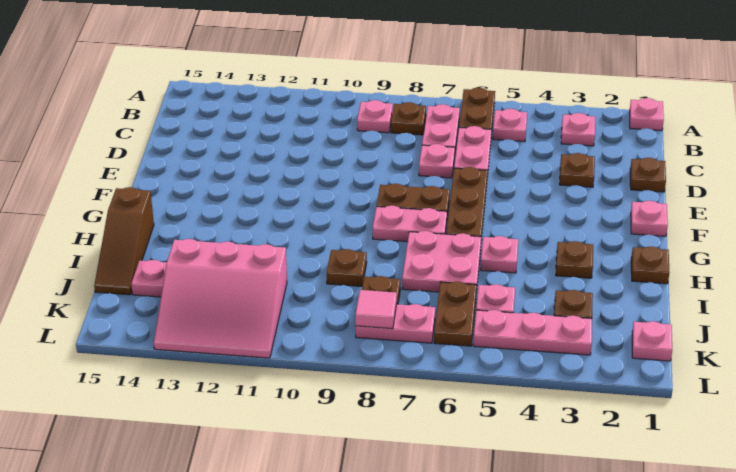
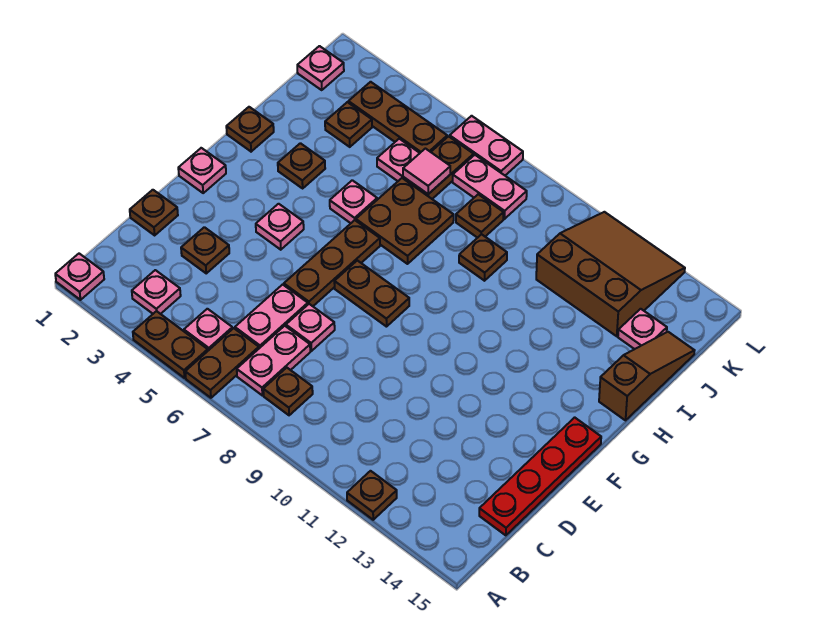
none -> brown plate A4:A5 level 1
none -> brown plate A12 level 1
pink plate B9 level 1 -> pink plate F4 level 1
none -> red plate C15:F15 level 1
pink plate G7:G8 level 1 -> pink plate L6:L7 level 1
pink plate H6:I7 level 1 -> brown plate H6:I7 level 1
pink slope J11:L13 level 1 top J -> brown slope J11:L13 level 1 top J
pink plate K3:K5 level 1 -> brown plate K3:K5 level 1
pink tile K8 level 2 -> pink tile J6 level 2

